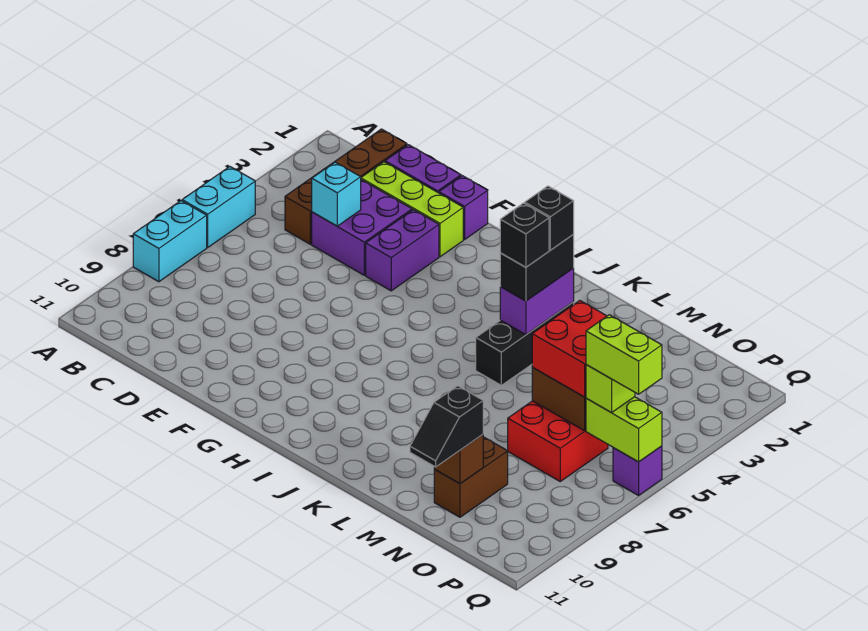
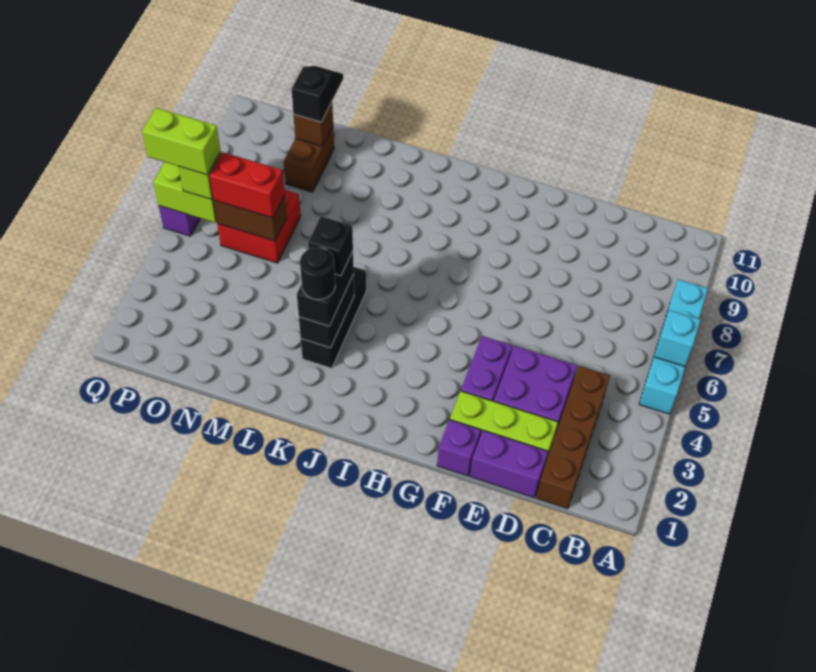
cyan brick D4 level 2 -> cyan brick A6 level 2
purple brick K3:K4 level 2 -> black brick K3:K4 level 2
black brick K3 level 4 -> black round brick K3 level 4
red brick N5:O6 level 3 -> red brick N6:O6 level 3

